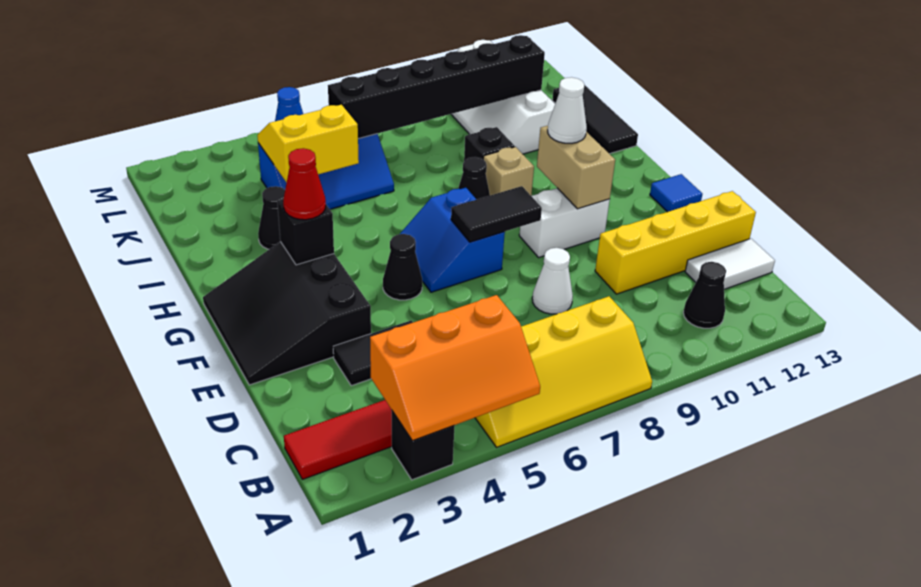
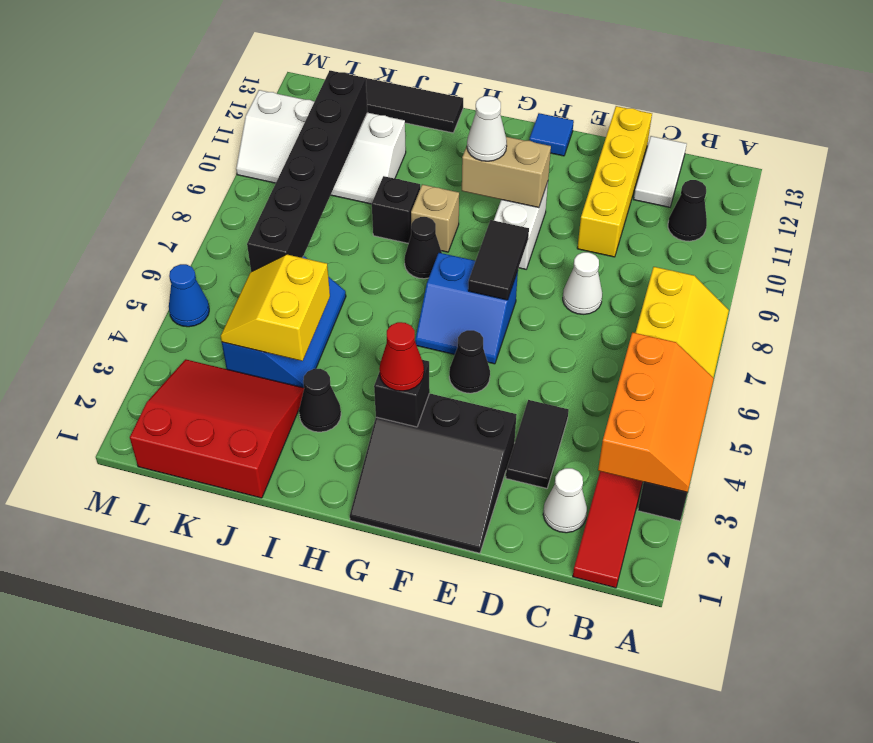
none -> white cone C2 level 1
none -> red slope J1:L3 level 1 top 1

